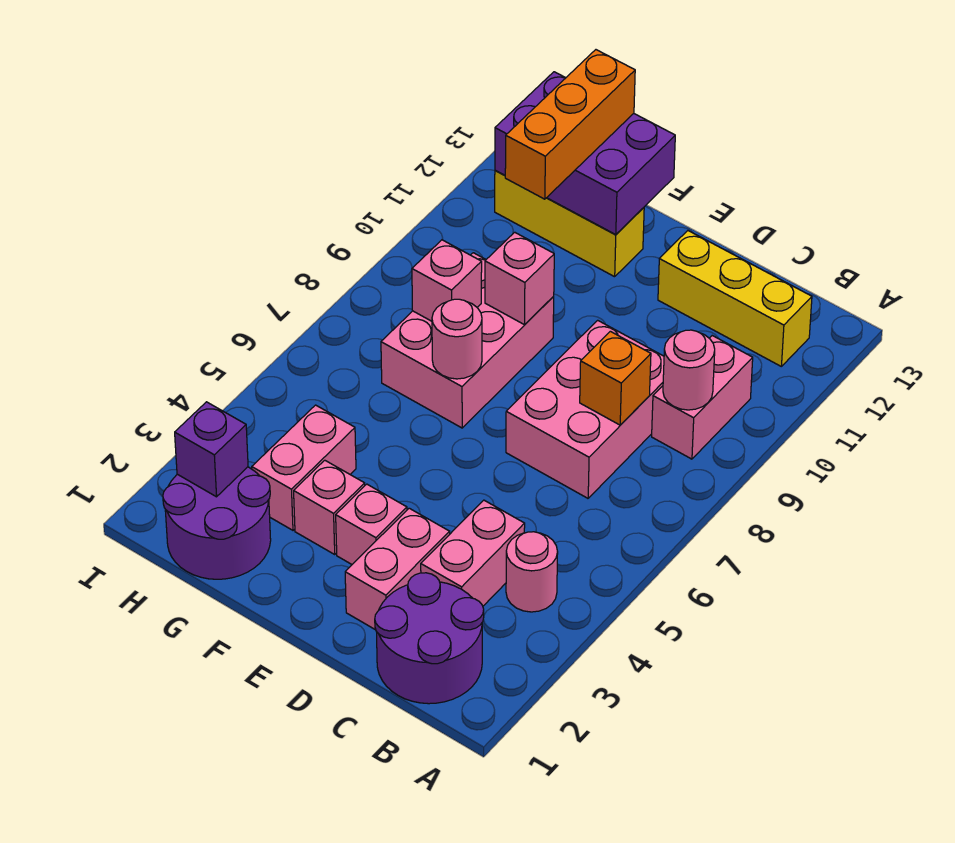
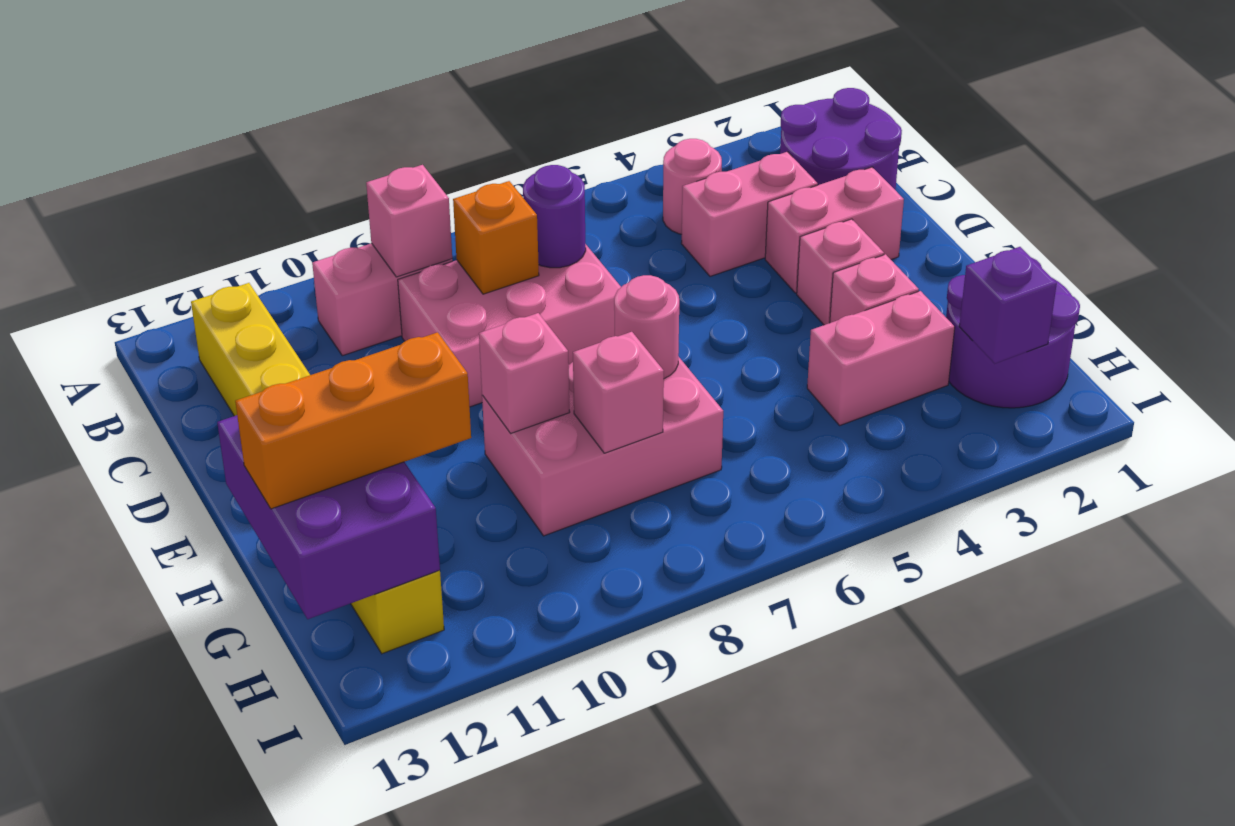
pink round brick B9 level 2 -> pink brick B9 level 2
none -> purple round brick C7 level 2

